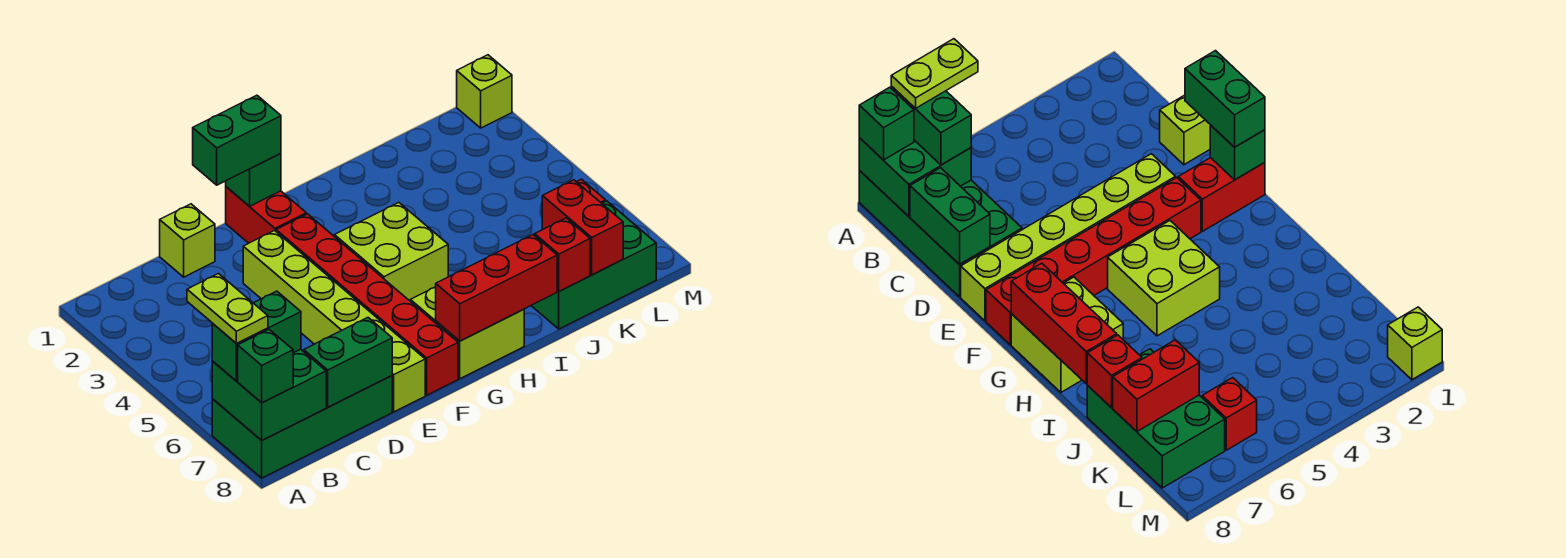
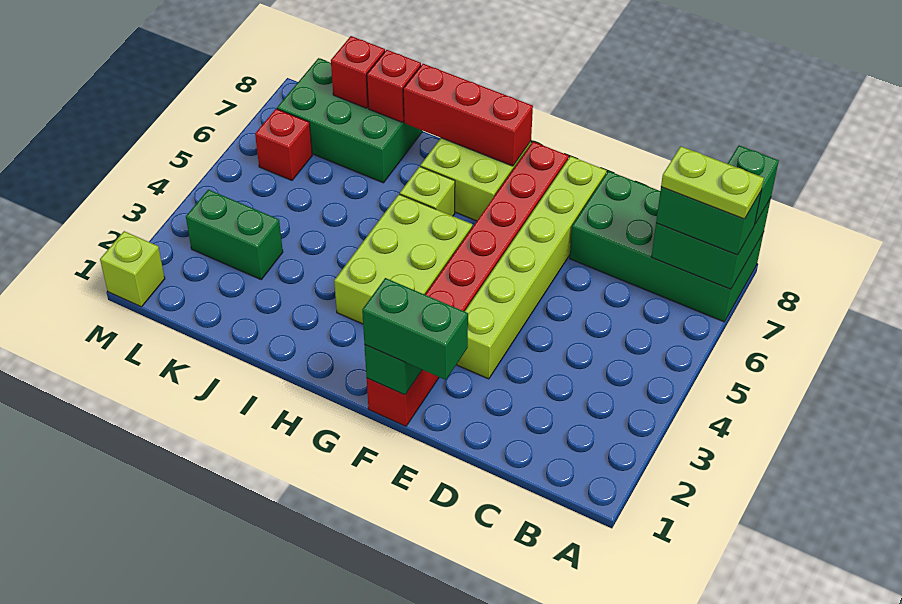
lime plate A6:A7 level 4 -> lime plate A7:B7 level 4
green brick C8:D8 level 2 -> green brick K3:L3 level 1
lime brick D1 level 1 -> lime brick H6 level 1
lime brick G4:H5 level 1 -> lime brick G3:H5 level 1
red brick K7:K8 level 2 -> red brick K8 level 2

